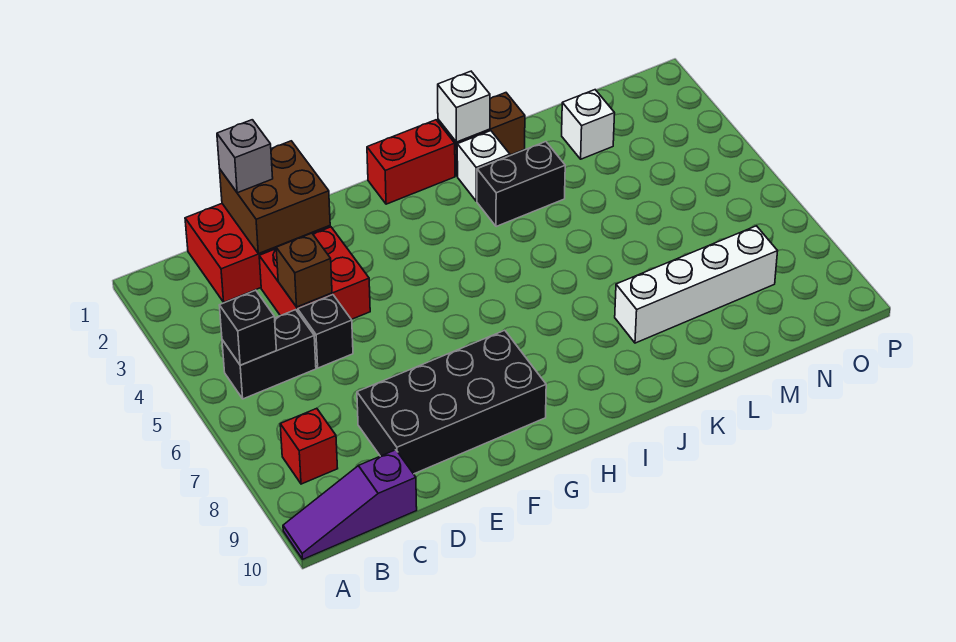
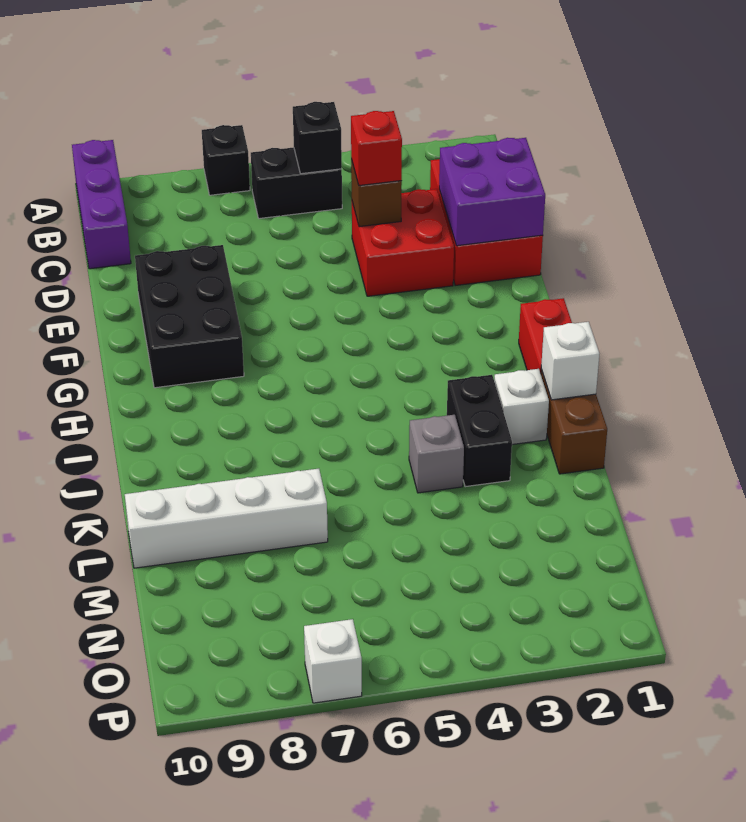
purple slope A10:C10 level 1 top C -> purple brick A10:C10 level 1
black brick B5:C5 level 1 -> black brick B5:B6 level 1
red brick B8 level 1 -> red brick D4 level 3
brown brick D1:E2 level 2 -> purple brick D1:E2 level 2
grey brick D1 level 3 -> grey brick K4 level 1
black brick D5 level 1 -> black brick A7 level 1
black brick D8:G9 level 1 -> black brick E8:G9 level 1
white brick K8:N8 level 1 -> white brick L7:L10 level 1
white brick M2 level 1 -> white brick P7 level 1

